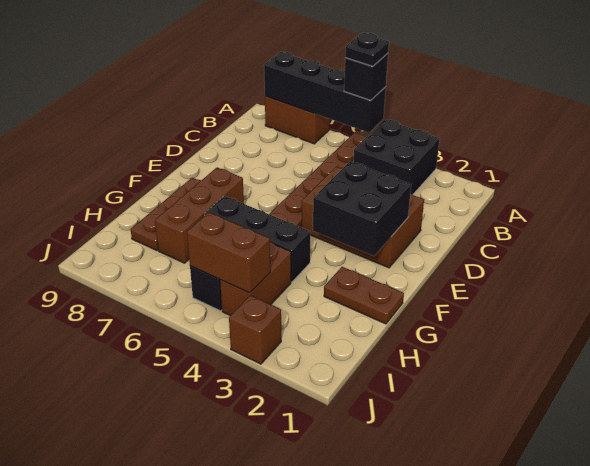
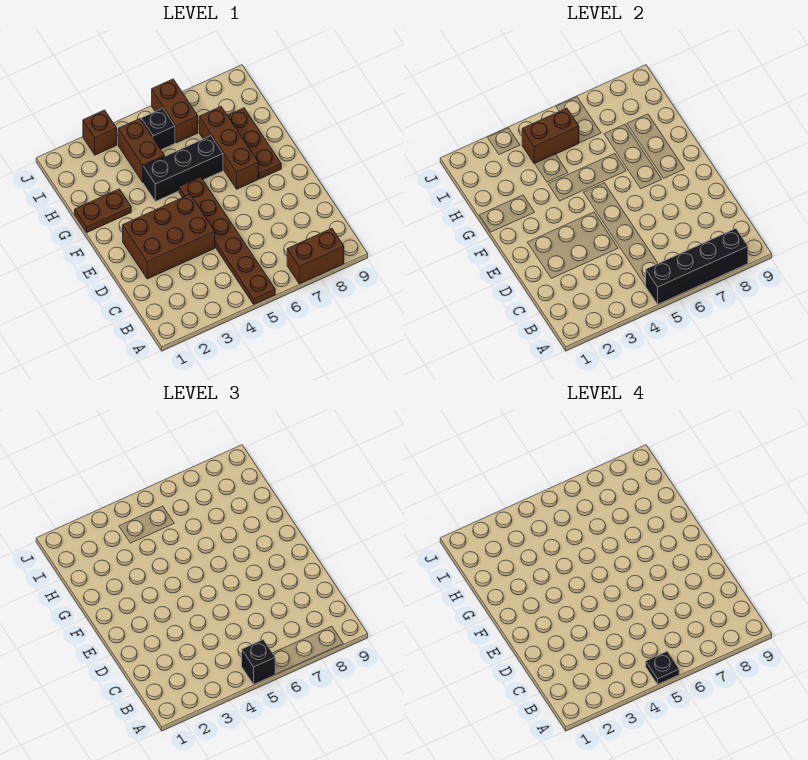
black brick A3:B4 level 1 -> none
black brick E2:F3 level 2 -> none
none -> brown brick I6:J6 level 1

